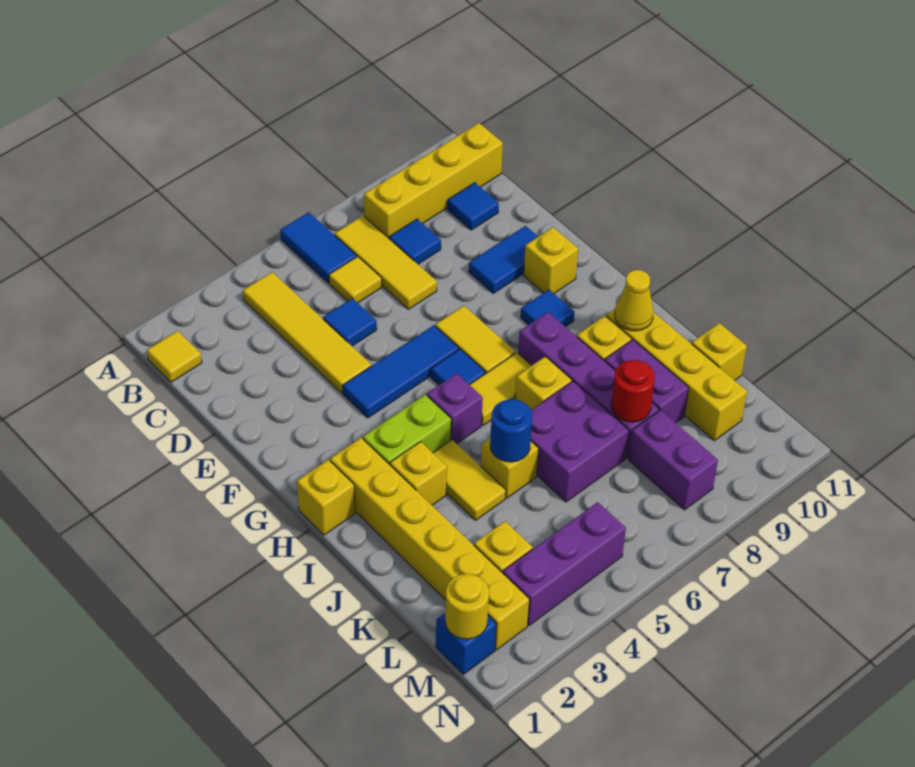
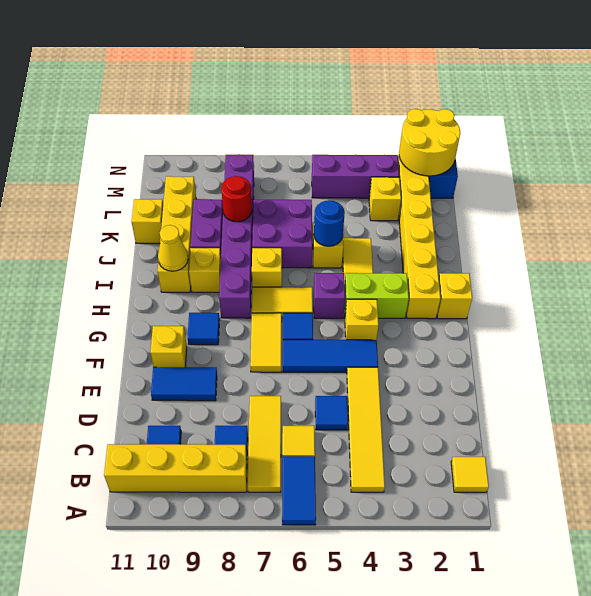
yellow brick I3 level 1 -> yellow brick G4 level 1
yellow round brick M1 level 2 -> yellow round brick M1:N2 level 2

